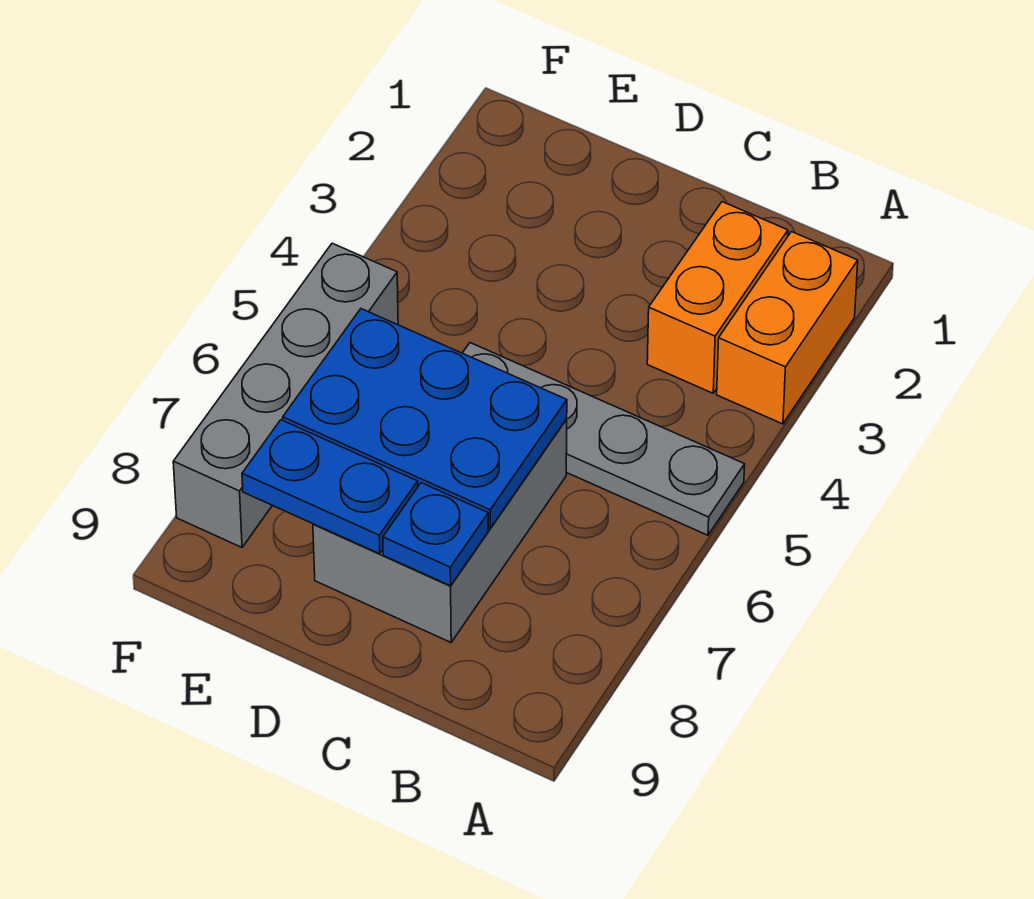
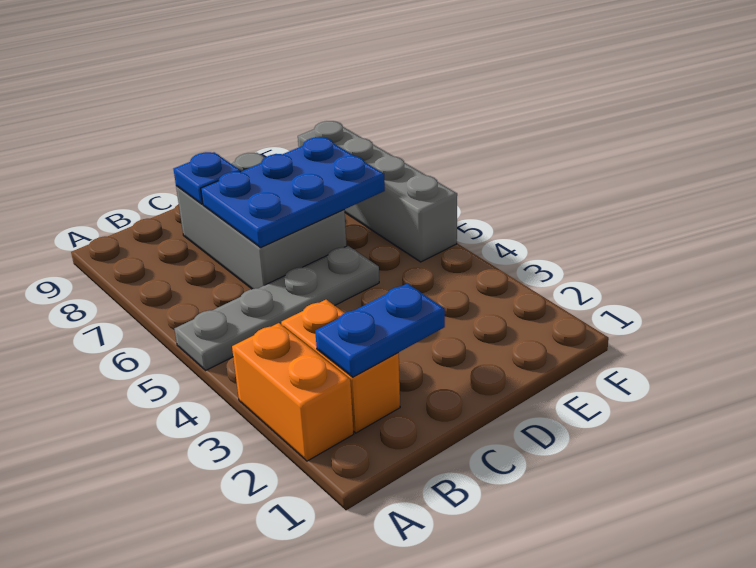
blue plate D8:E8 level 2 -> blue plate B2:C2 level 2

